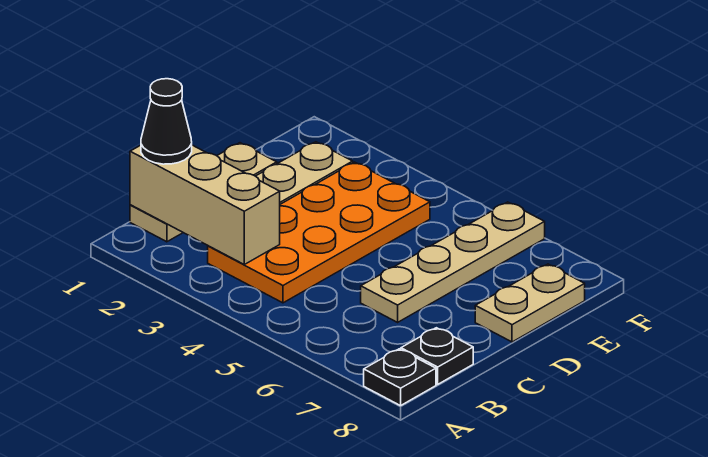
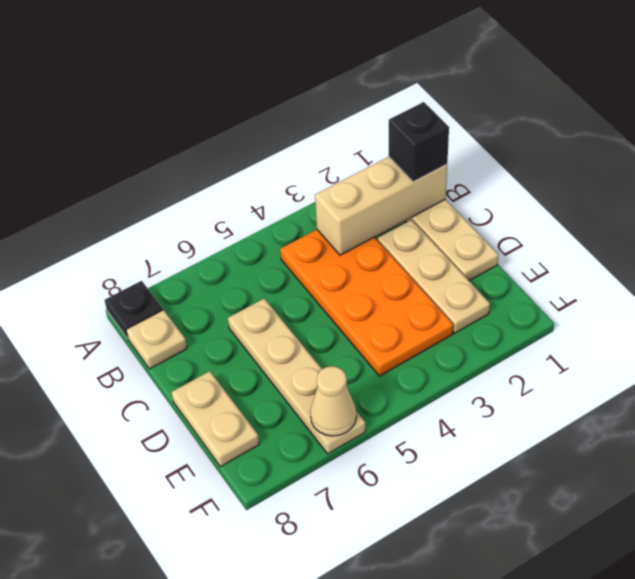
black cone B1 level 3 -> black brick B1 level 3
black plate B8 level 1 -> tan plate B8 level 1
none -> tan cone F6 level 2

